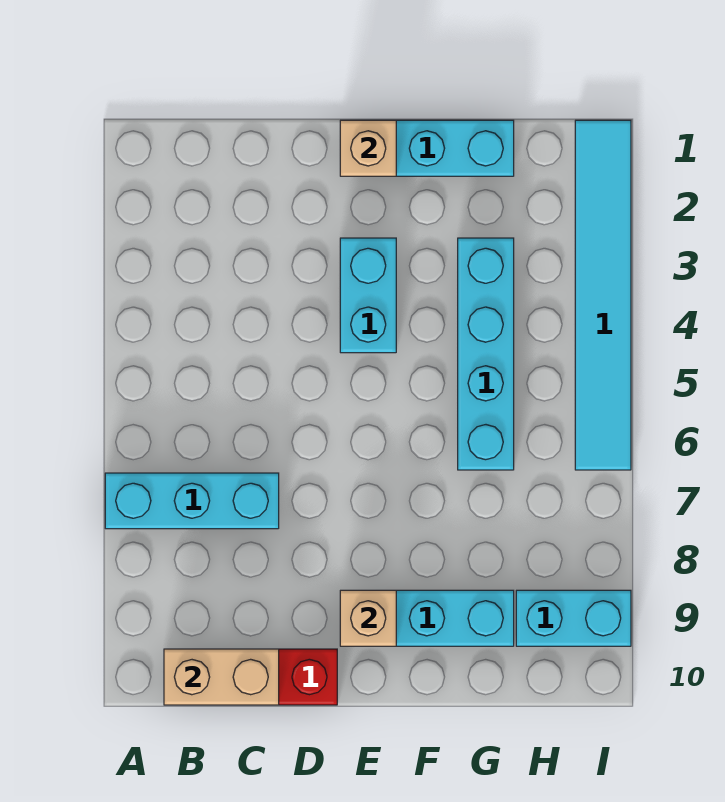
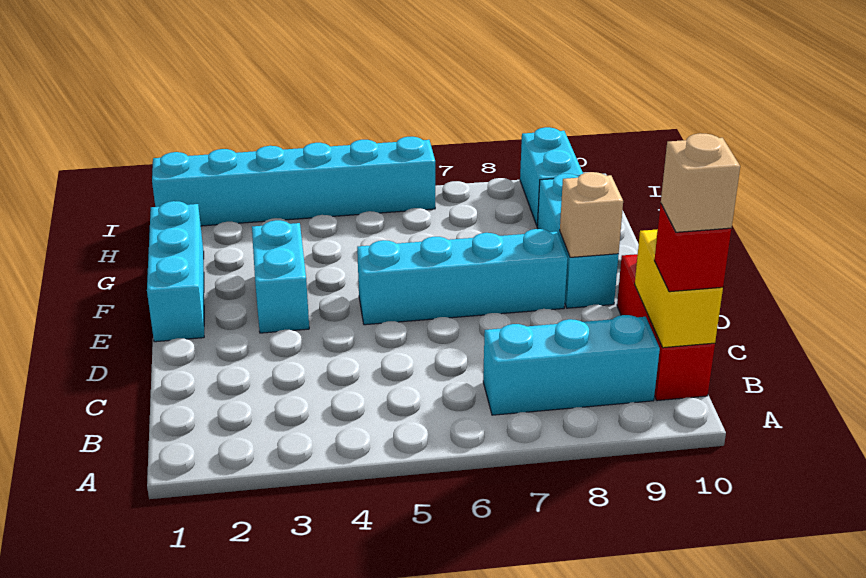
cyan brick A7:C7 level 1 -> cyan brick B7:B9 level 1
tan brick B10:C10 level 2 -> yellow brick B10:C10 level 2
none -> red brick B10 level 3
tan brick E1 level 2 -> tan brick B10 level 4
cyan brick E3:E4 level 1 -> cyan brick E3:F3 level 1
cyan brick G3:G6 level 1 -> cyan brick E5:E8 level 1
cyan tile I1:I6 level 1 -> cyan brick I1:I6 level 1

